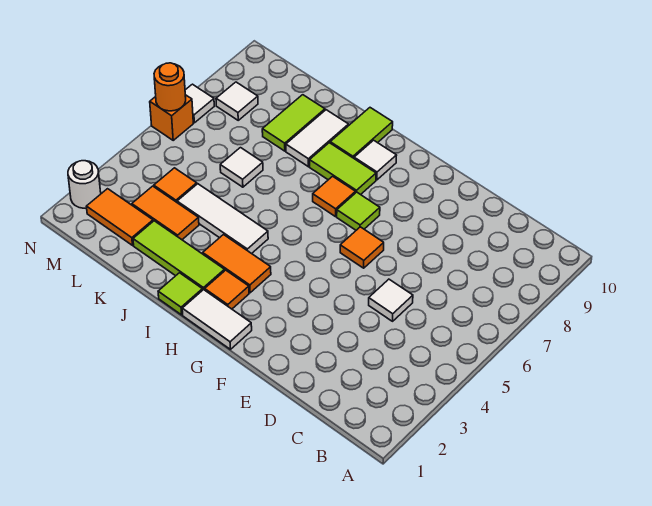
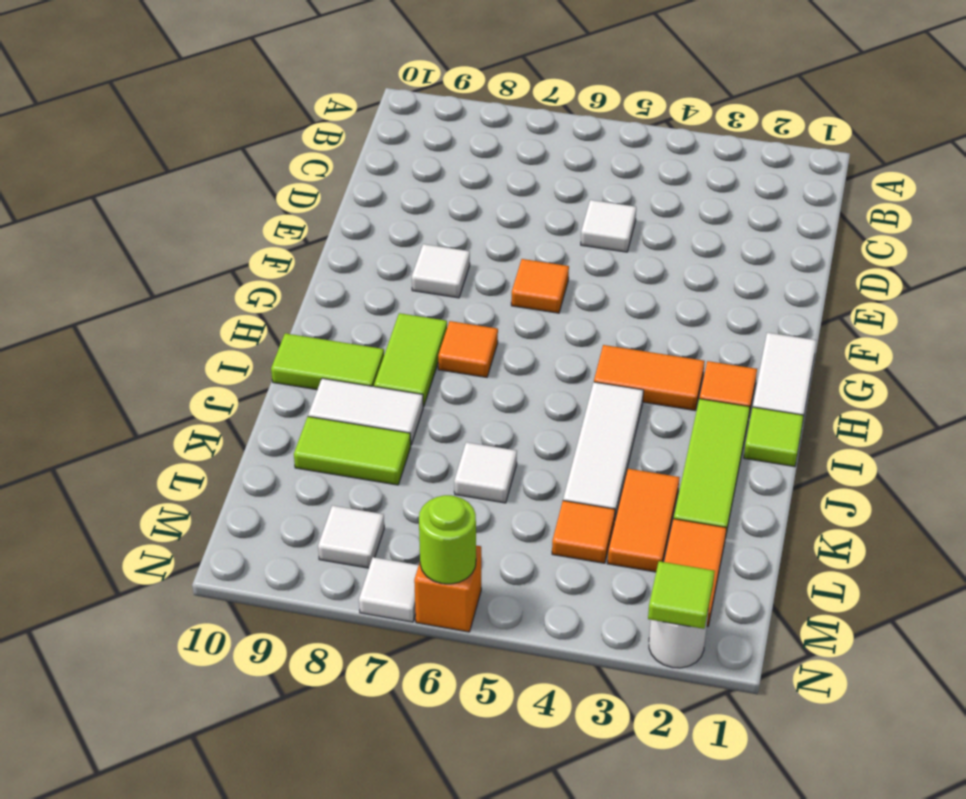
lime tile G7 level 1 -> lime tile N2 level 2
orange tile H3:I3 level 1 -> orange tile H3:H4 level 1
white tile H9 level 1 -> white tile F8 level 1
orange round brick N6 level 2 -> lime round brick N6 level 2

